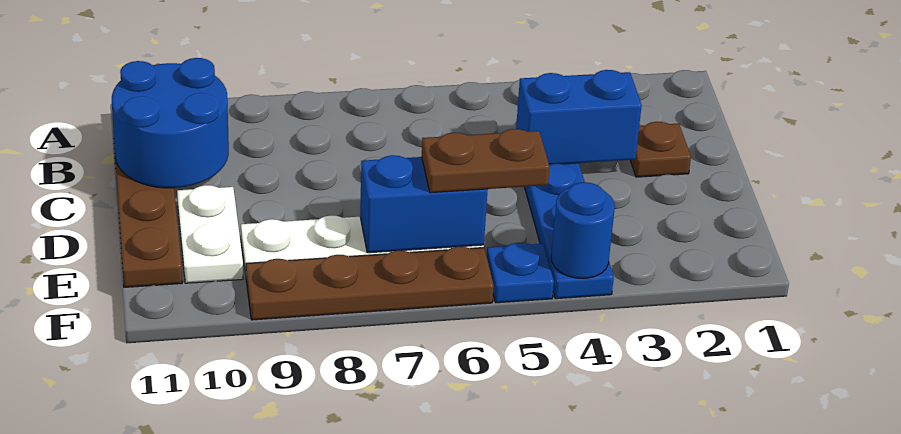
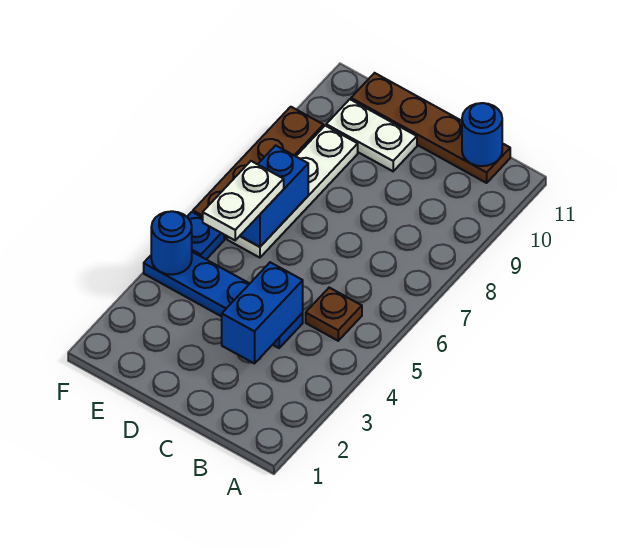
blue round brick B10:C11 level 2 -> blue round brick B11 level 2
brown plate C2 level 1 -> brown plate B5 level 1
brown plate E5:E6 level 3 -> white plate E5:E6 level 3

